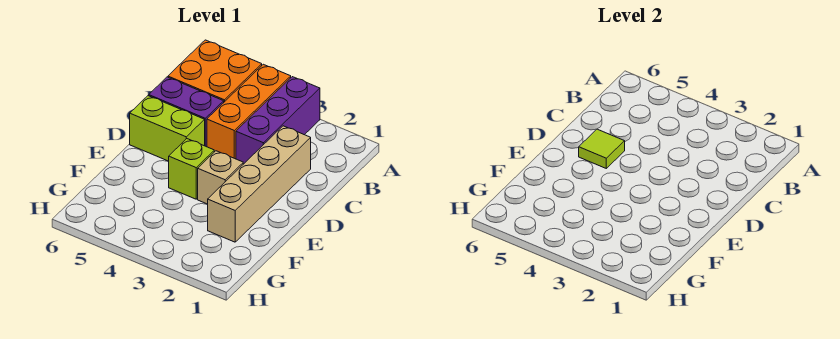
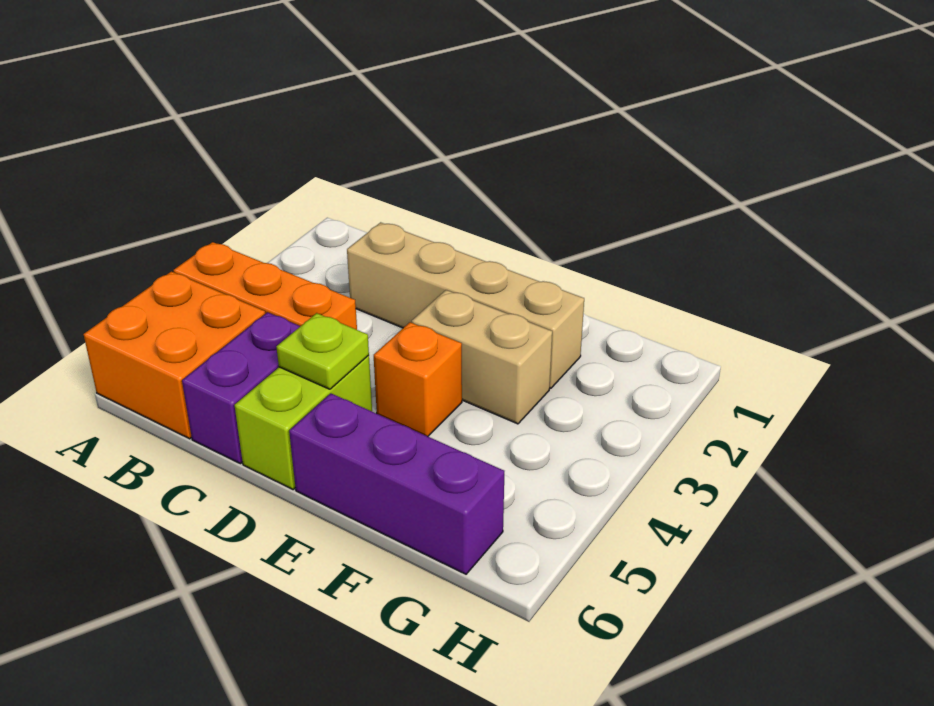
purple brick A3:C3 level 1 -> purple brick E6:G6 level 1
lime tile D5 level 2 -> lime plate D5 level 2
tan brick E3 level 1 -> tan brick E3:F3 level 1
lime brick E4 level 1 -> orange brick E4 level 1

